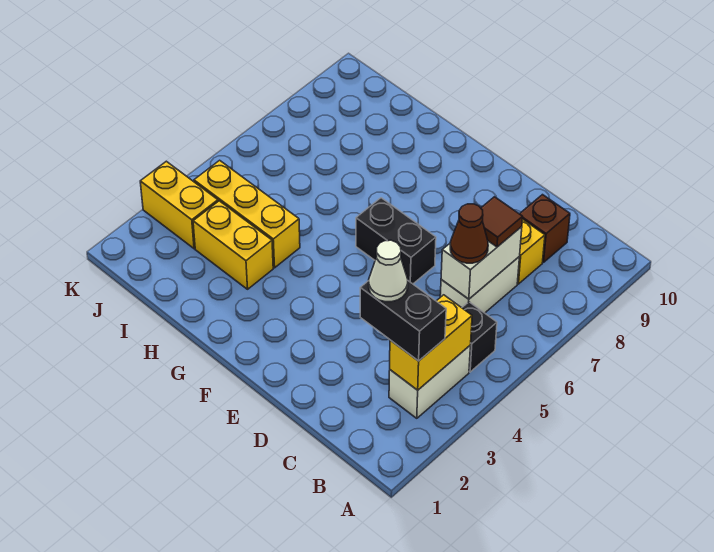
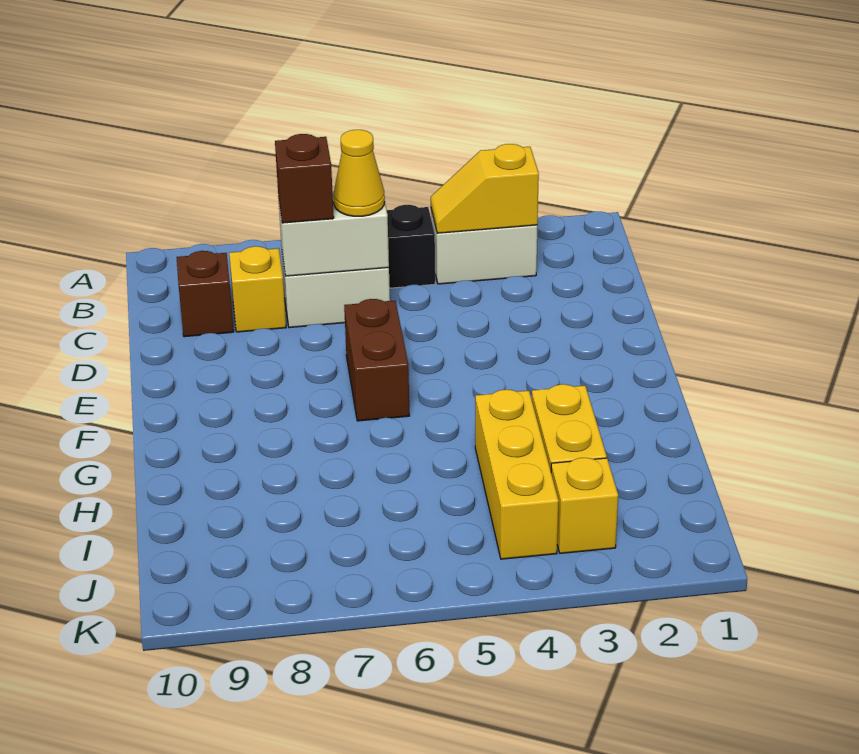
yellow brick B3:B4 level 2 -> yellow slope B3:B4 level 2 top 3
black brick B3:C3 level 3 -> none
white cone C3 level 4 -> none
brown cone C6 level 3 -> yellow cone C6 level 3
brown tile C7 level 3 -> brown brick C7 level 3
black brick E6:F6 level 1 -> brown brick E6:F6 level 1
yellow brick J3:K3 level 1 -> yellow brick J3 level 1

